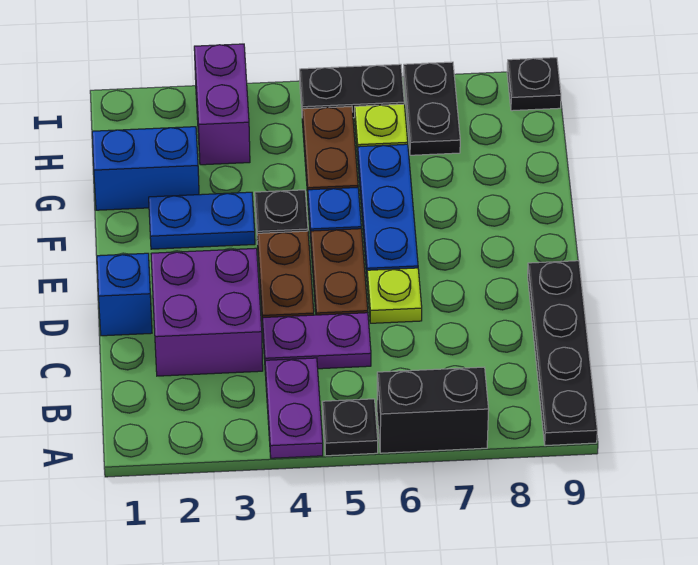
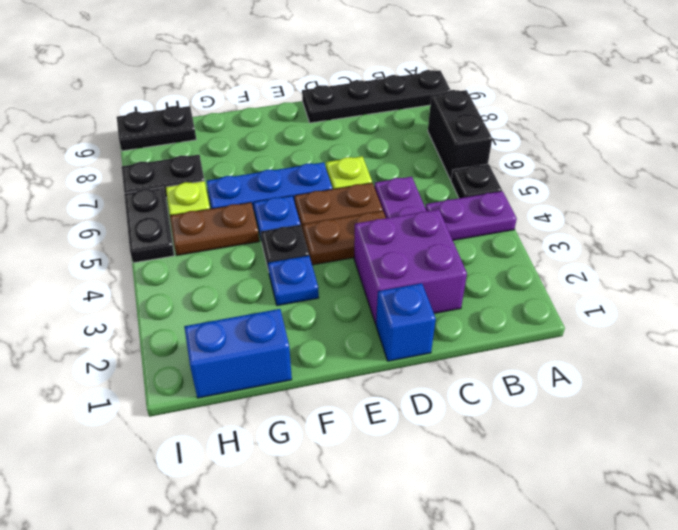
blue plate F2:F3 level 1 -> blue plate F3 level 1
blue brick G1:G2 level 1 -> blue brick G1:H1 level 1
purple brick H3:I3 level 1 -> none
black plate I9 level 1 -> black plate H9:I9 level 1

